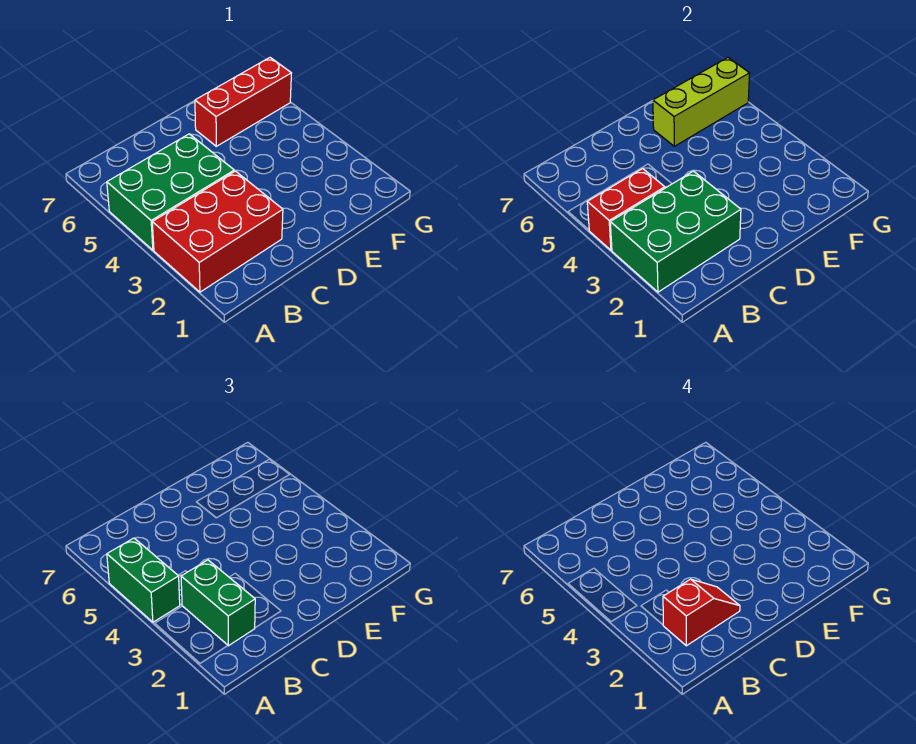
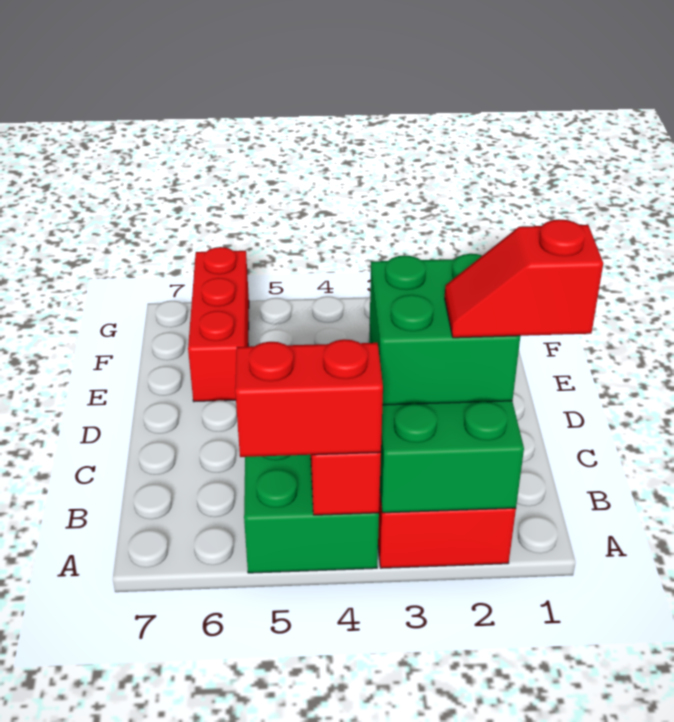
green brick A4:A5 level 3 -> red brick A4:A5 level 3
green brick B2:B3 level 3 -> green brick B2:C3 level 3
red slope B2:C2 level 4 top B -> red slope B1:B2 level 4 top 1
lime brick E6:G6 level 2 -> none

